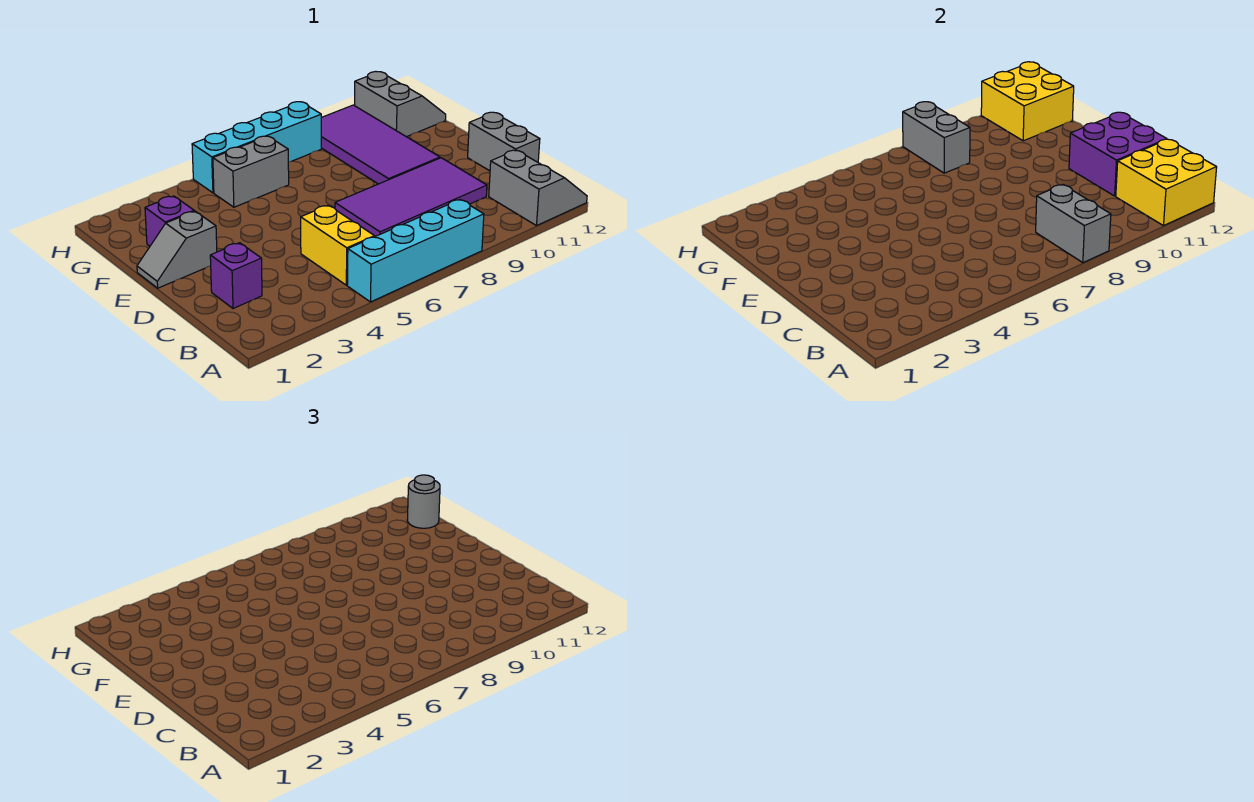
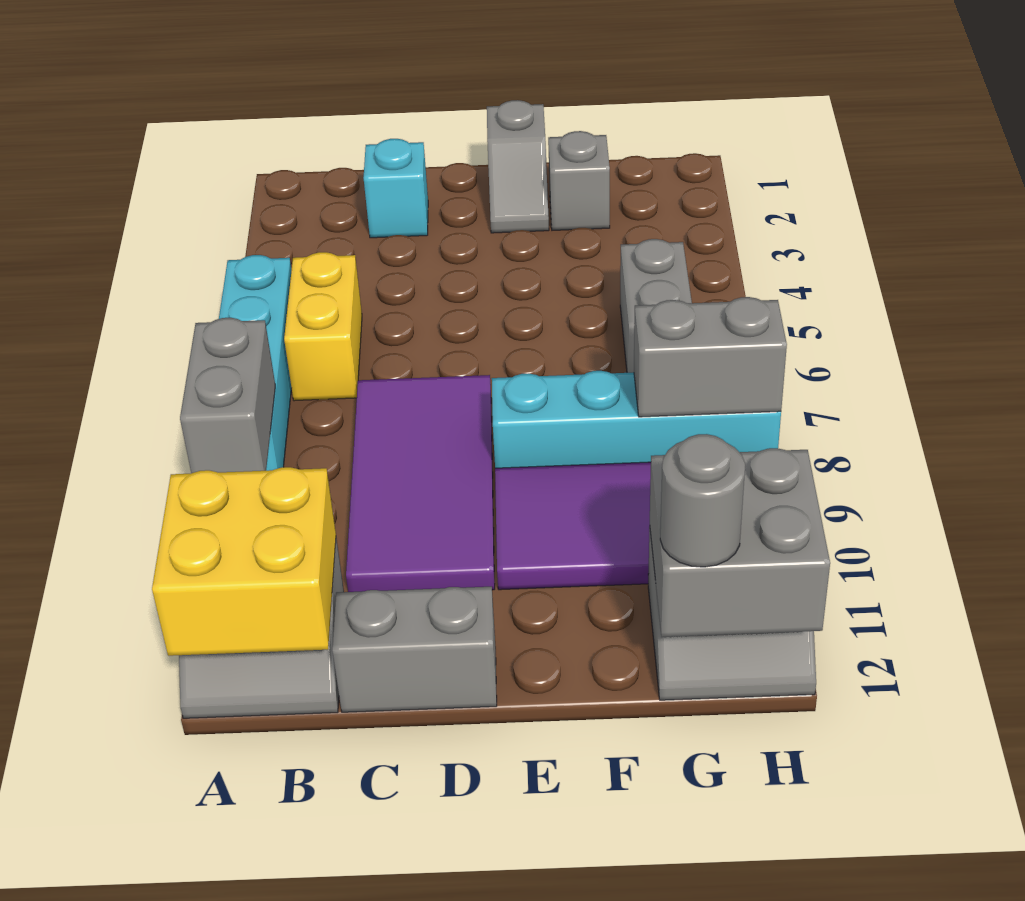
grey brick A8:B8 level 2 -> grey brick A8:A9 level 2
yellow brick B5:C5 level 1 -> yellow brick B5:B6 level 1
purple brick C2 level 1 -> cyan brick C2 level 1
purple brick C11:D12 level 2 -> none
grey slope E1:E2 level 1 top 2 -> grey slope E1:E2 level 1 top 1
purple brick F2 level 1 -> grey brick F2 level 1
yellow brick G11:H12 level 2 -> grey brick G11:H12 level 2
cyan brick H5:H8 level 1 -> cyan brick E8:H8 level 1

